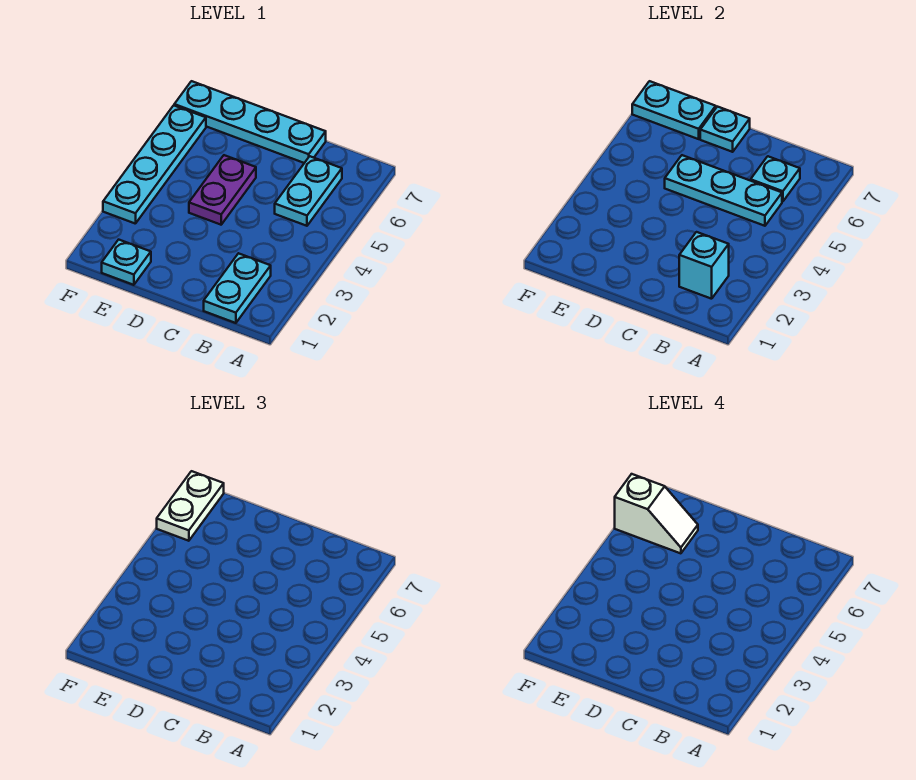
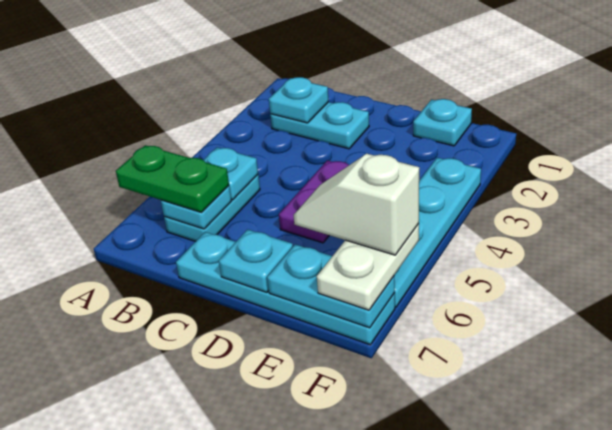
none -> green plate A6:B6 level 3
cyan plate B1:B2 level 1 -> cyan plate B2:C2 level 1
cyan brick B2 level 2 -> cyan plate B2 level 2
cyan plate B5:D5 level 2 -> cyan plate B5 level 2

